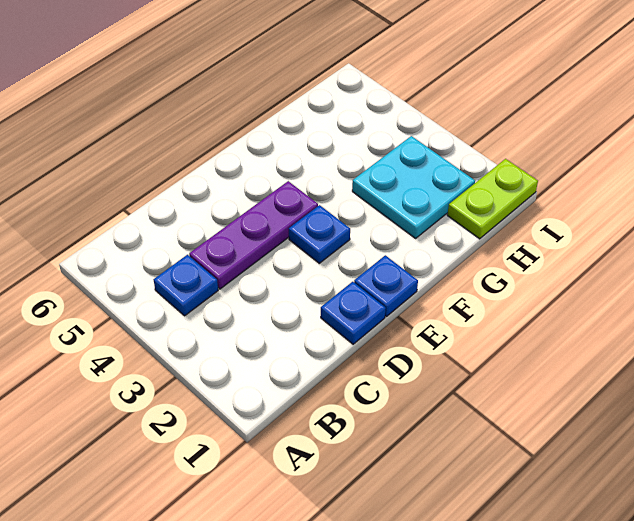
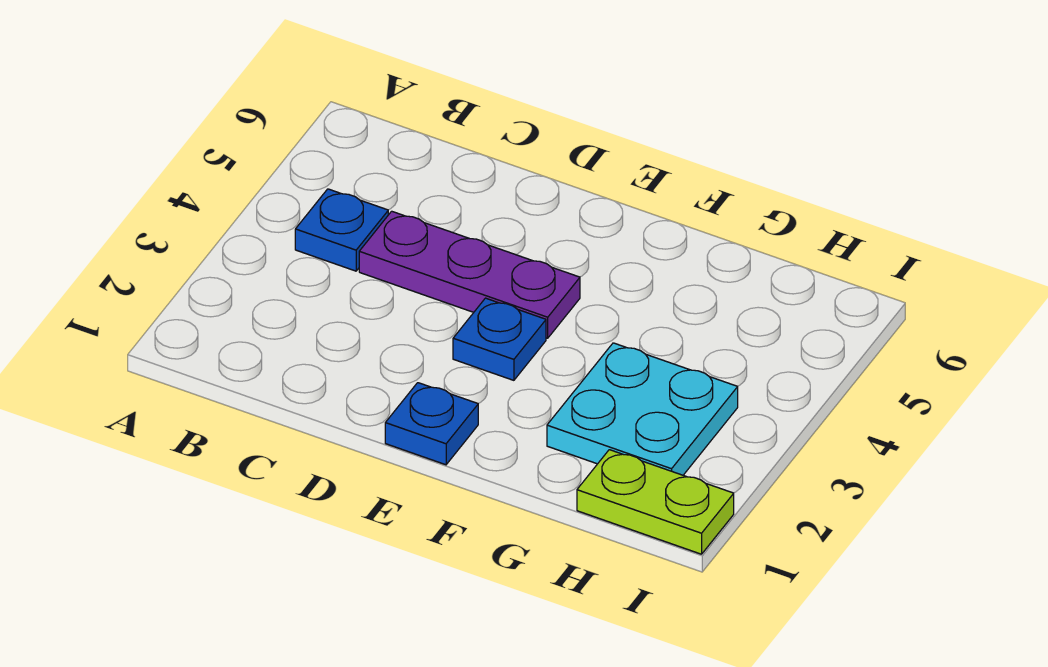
blue plate D1 level 1 -> none

